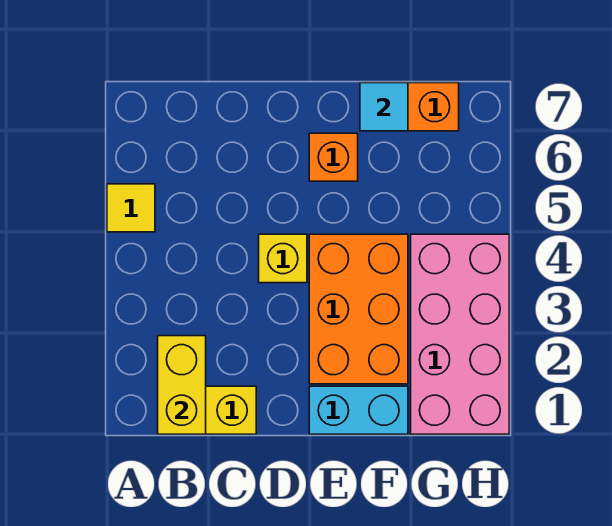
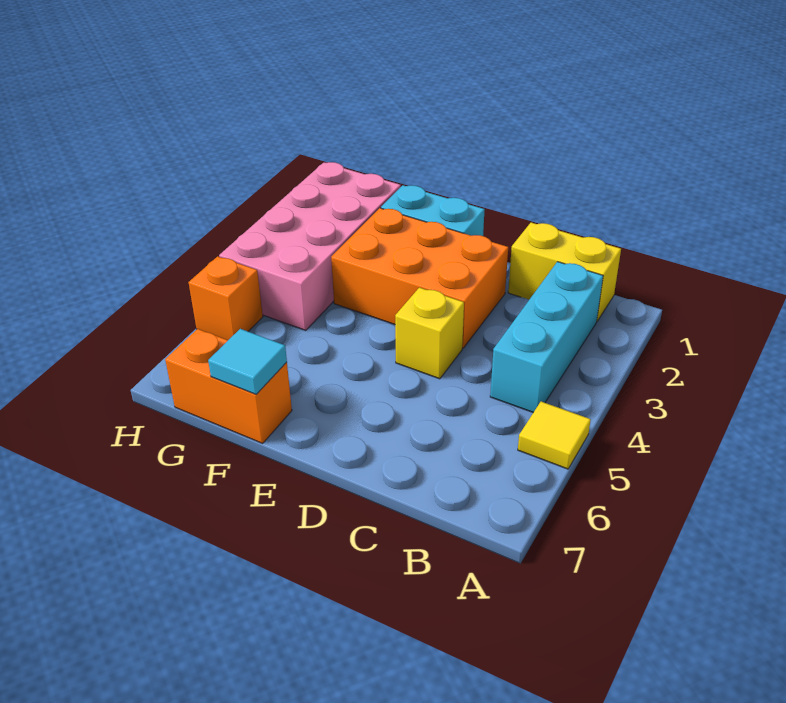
yellow brick B1:B2 level 2 -> none
none -> cyan brick B2:B4 level 1
orange brick E2:F4 level 1 -> orange brick D2:F3 level 1
orange brick E6 level 1 -> orange brick H5 level 1

